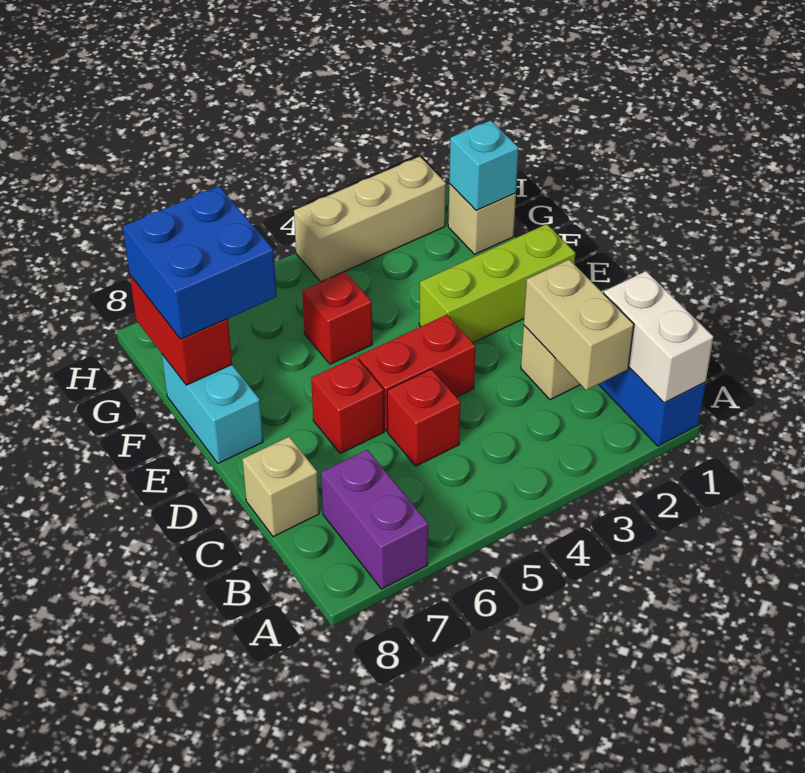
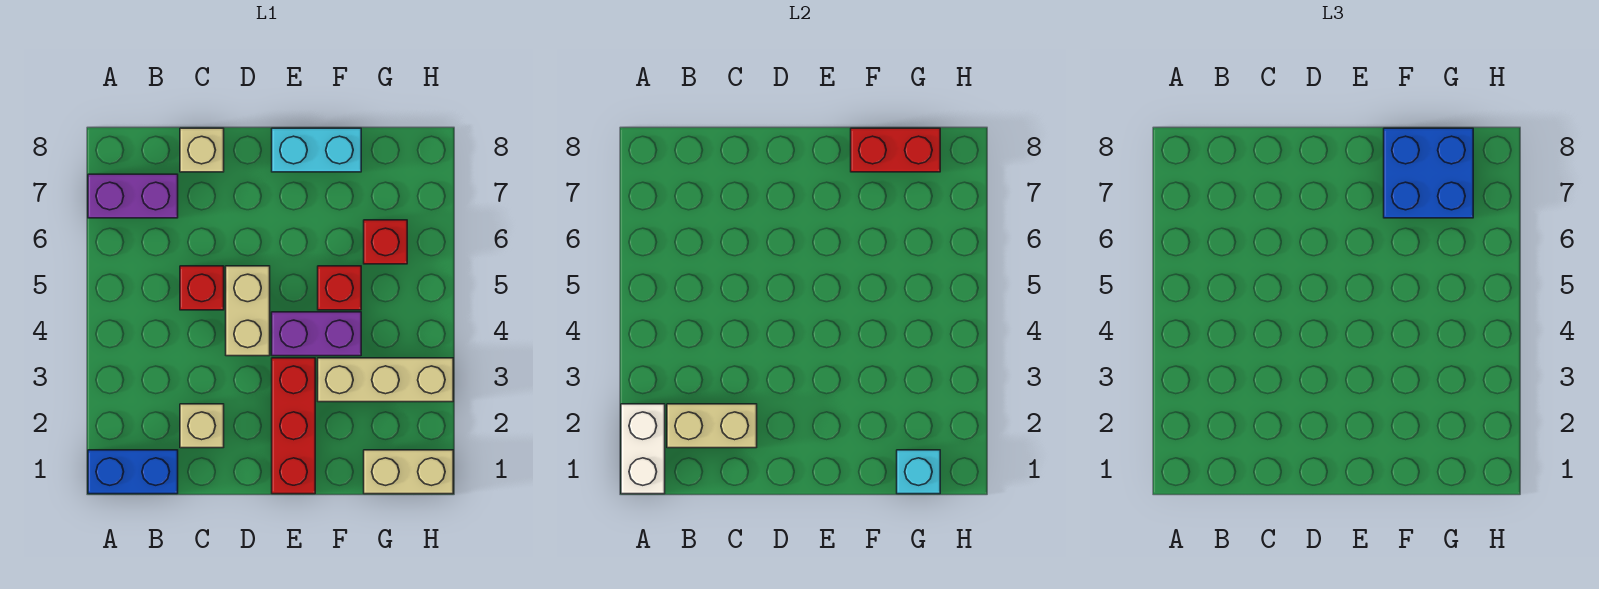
white brick A1:B1 level 2 -> white brick A1:A2 level 2
red brick D4:D5 level 1 -> tan brick D4:D5 level 1
red brick D6 level 1 -> red brick G6 level 1
lime brick E1:E3 level 1 -> red brick E1:E3 level 1
none -> purple brick E4:F4 level 1
tan brick G1 level 1 -> tan brick G1:H1 level 1
tan brick H2:H4 level 1 -> tan brick F3:H3 level 1

